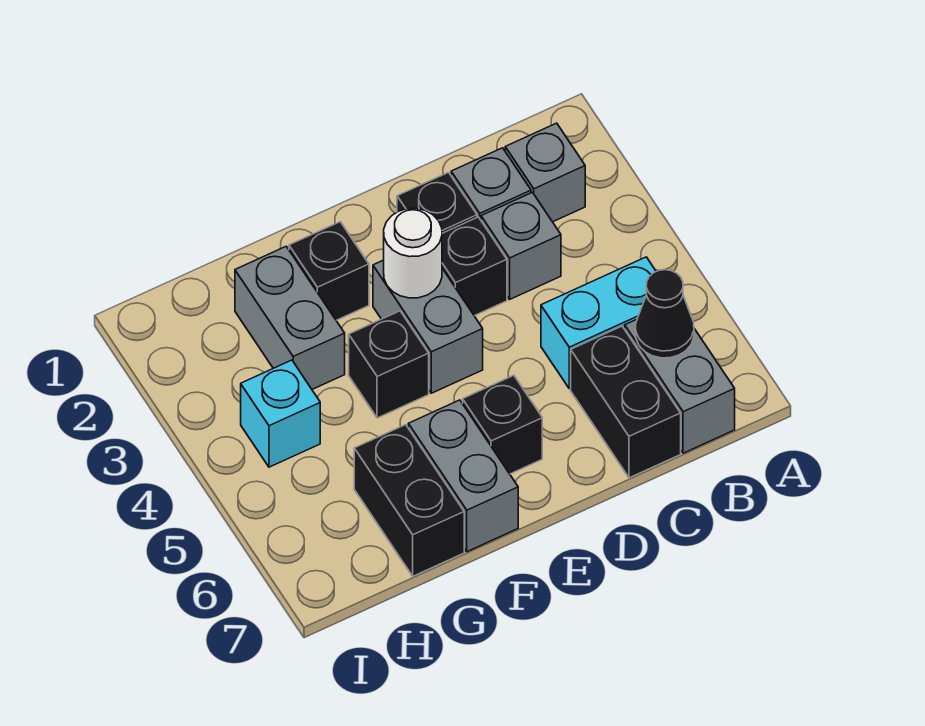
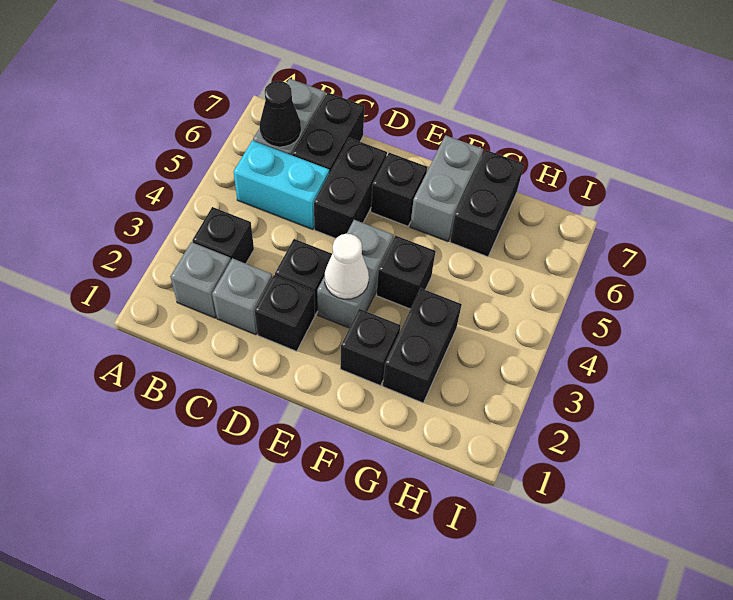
none -> black brick B3 level 1
grey brick C3 level 1 -> none
none -> black brick D5:D6 level 1
white round brick E3 level 2 -> white cone E3 level 2
grey brick G2:G3 level 1 -> black brick G2:G3 level 1
cyan brick H4 level 1 -> none

